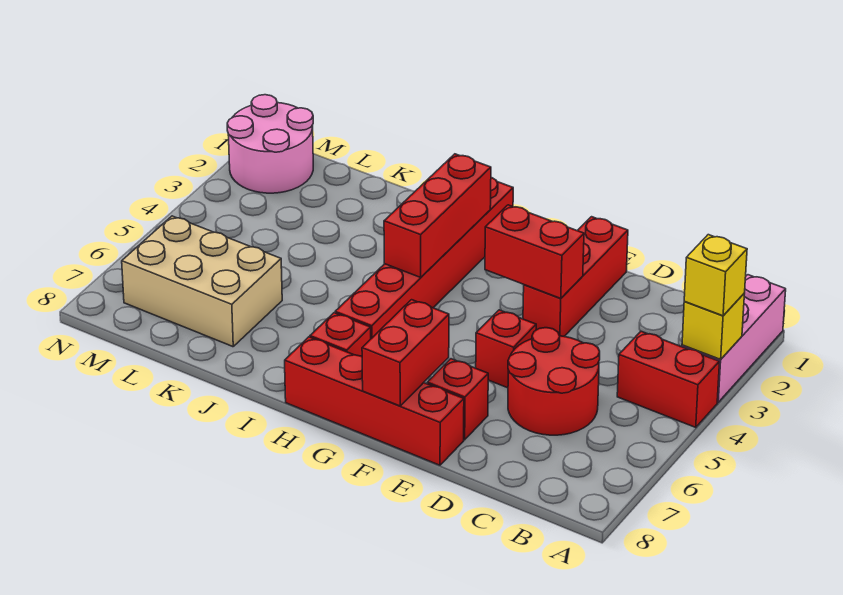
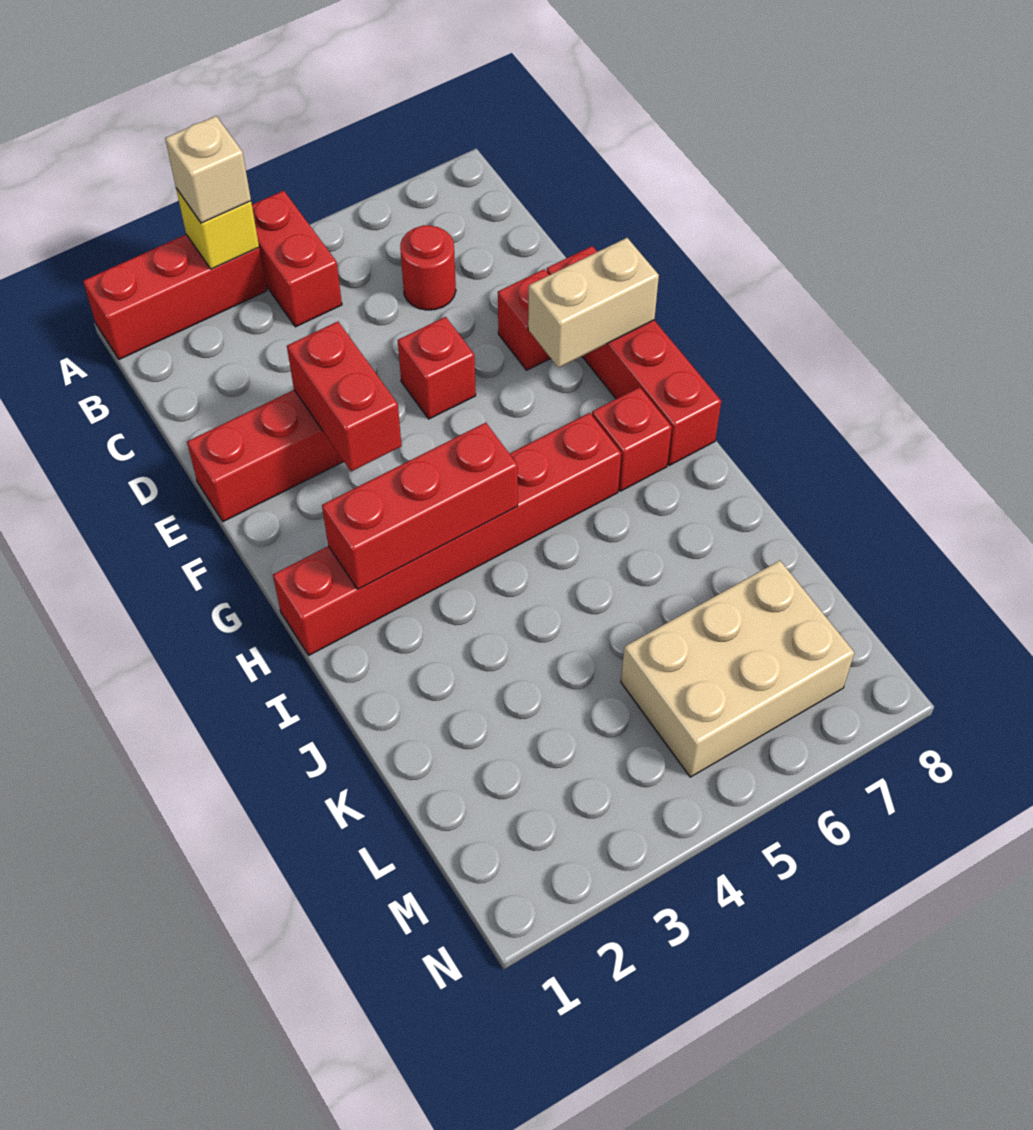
pink brick A1:A3 level 1 -> red brick A1:A3 level 1
yellow brick A3 level 3 -> tan brick A3 level 3
red round brick C5:D6 level 1 -> red round brick C6 level 1
red brick F7:F8 level 2 -> tan brick F7:F8 level 2
tan brick K6:M7 level 1 -> tan brick L5:M7 level 1
pink round brick M1:N2 level 1 -> none

